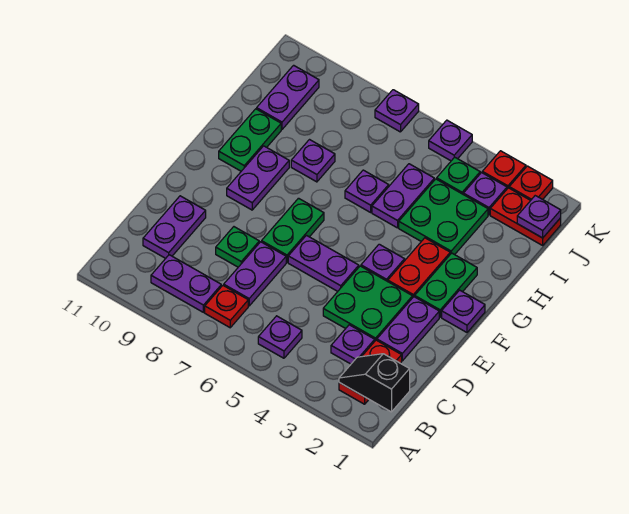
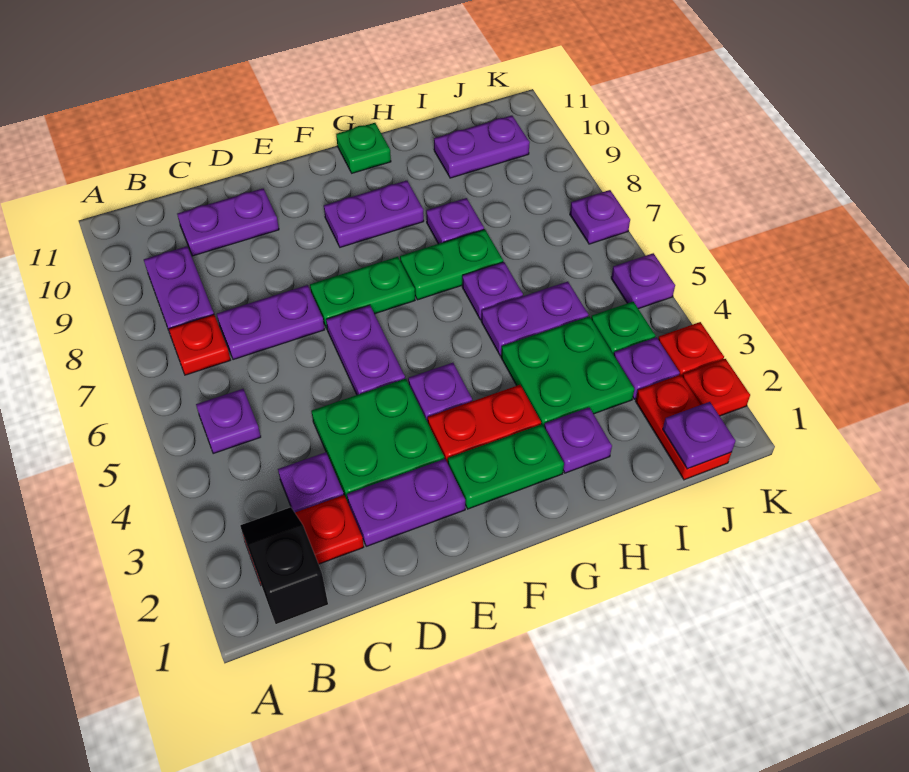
green plate D8 level 1 -> green plate G11 level 1
purple plate F1 level 1 -> purple plate H2 level 1
green plate G10:H10 level 1 -> green plate G7:H7 level 1

